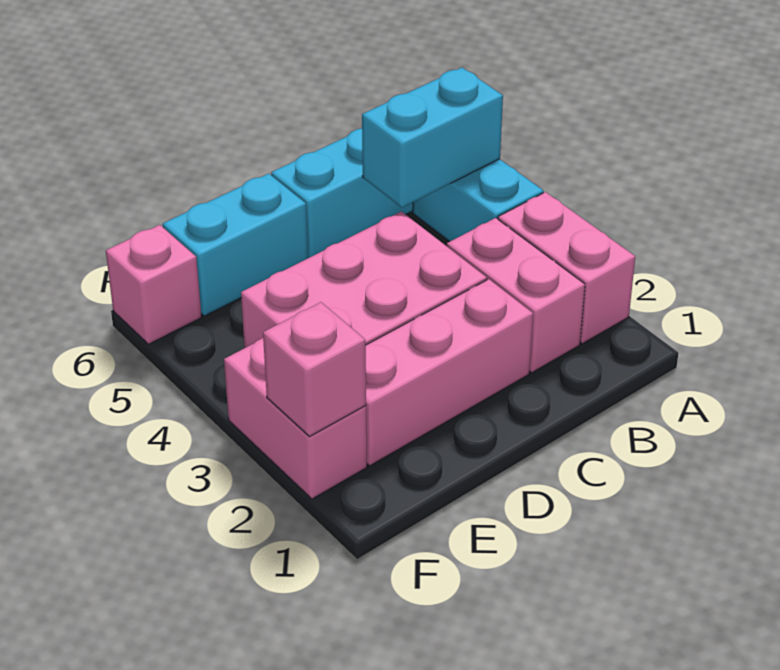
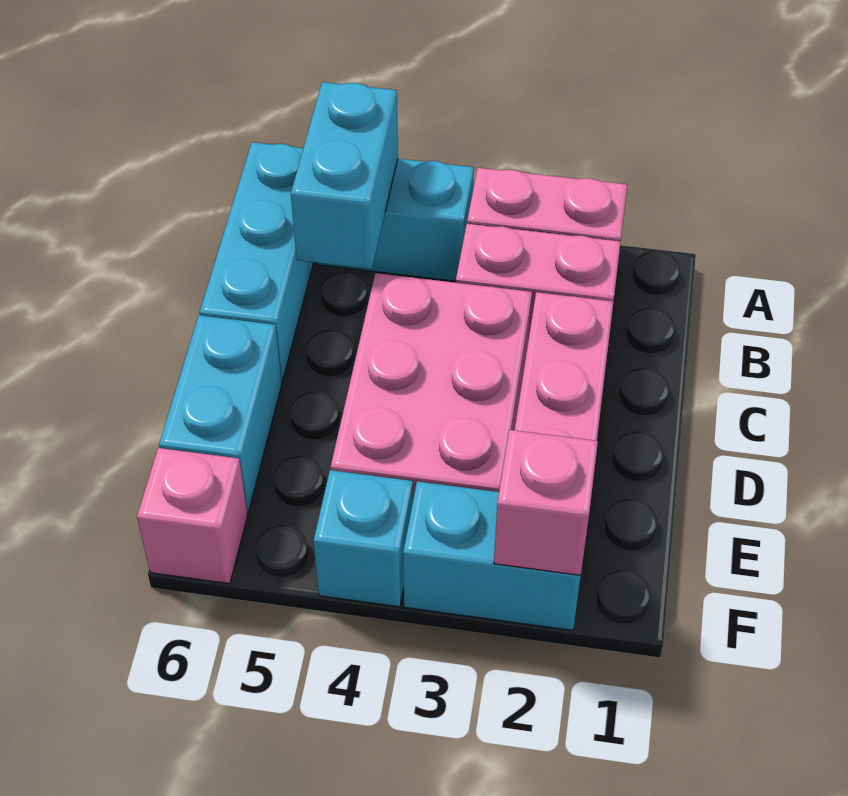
pink brick F2:F3 level 1 -> cyan brick F2:F3 level 1
none -> cyan brick F4 level 1

